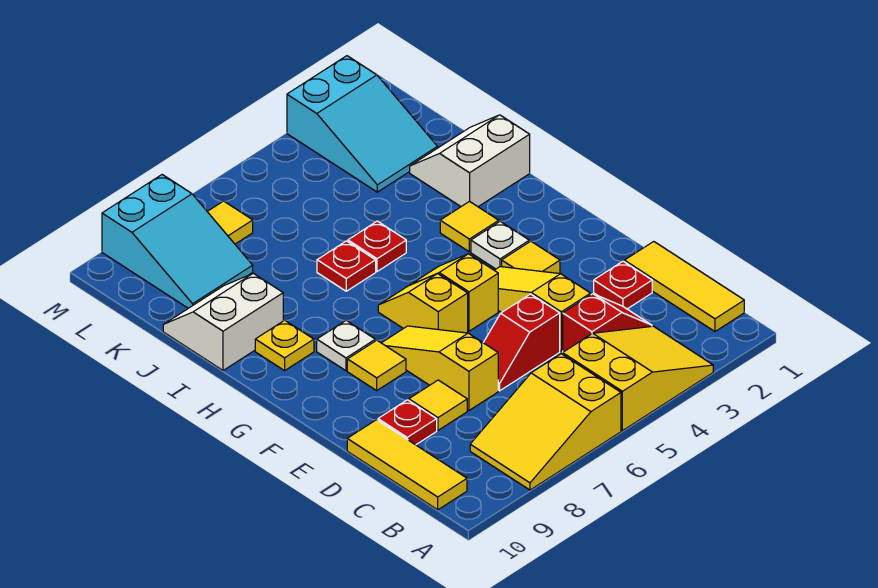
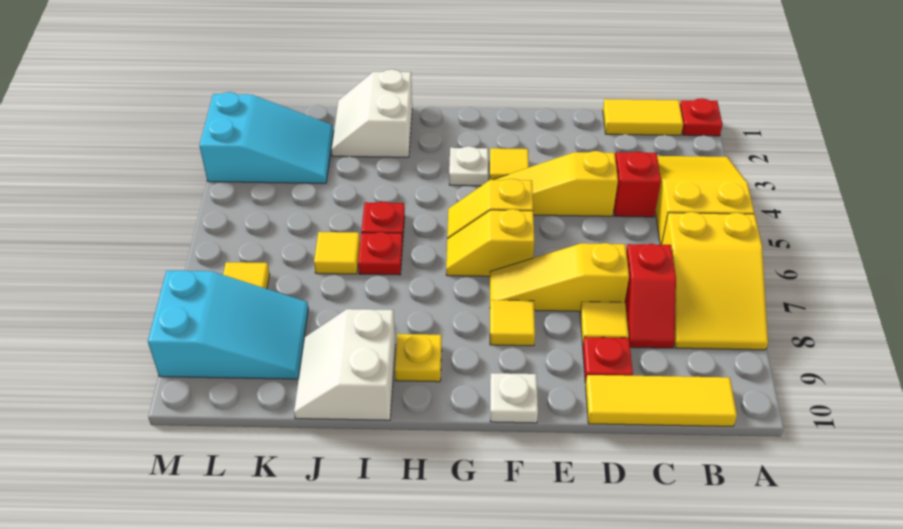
yellow tile B1:D1 level 1 -> yellow tile B1:C1 level 1
red plate D2 level 1 -> red plate A1 level 1
red slope D5:D6 level 1 top 5 -> red slope C7:C8 level 1 top 7
white plate G8 level 1 -> white plate F10 level 1
yellow tile H3 level 1 -> yellow tile J6 level 1

